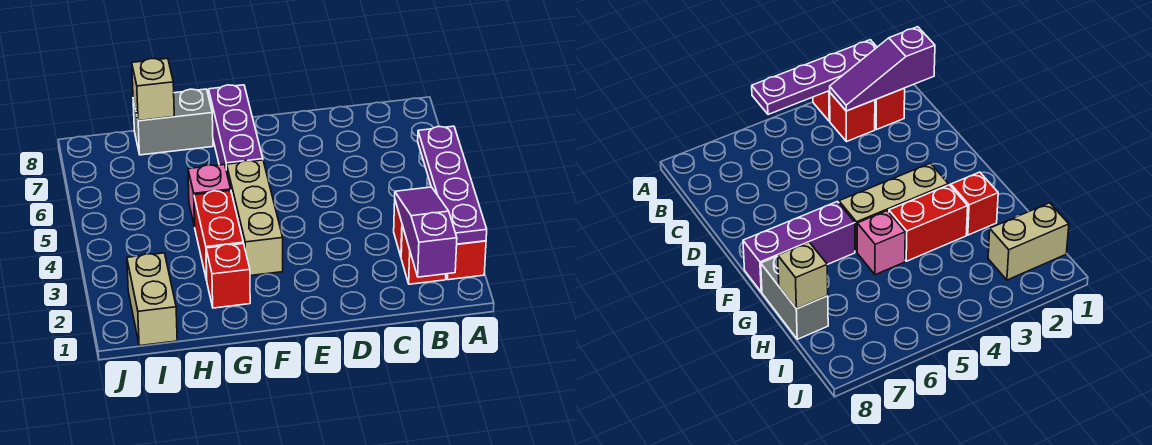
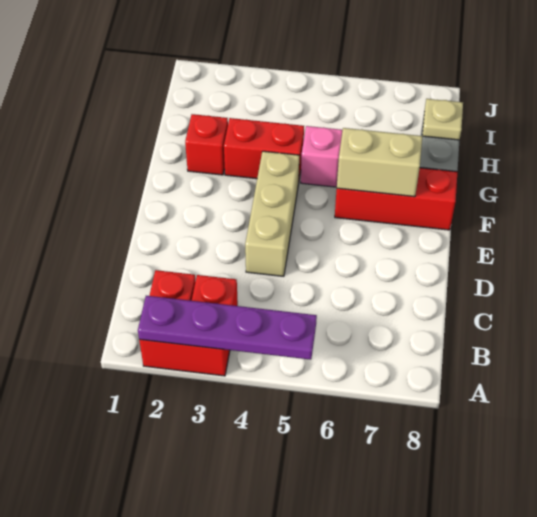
purple slope B1:B3 level 2 top 1 -> none
tan brick F3:F5 level 1 -> tan brick D4:F4 level 1
purple brick F6:F8 level 1 -> red brick F6:F8 level 1
tan brick H8 level 2 -> tan plate H8 level 2
tan brick I1:I2 level 1 -> tan brick F6:F7 level 2

